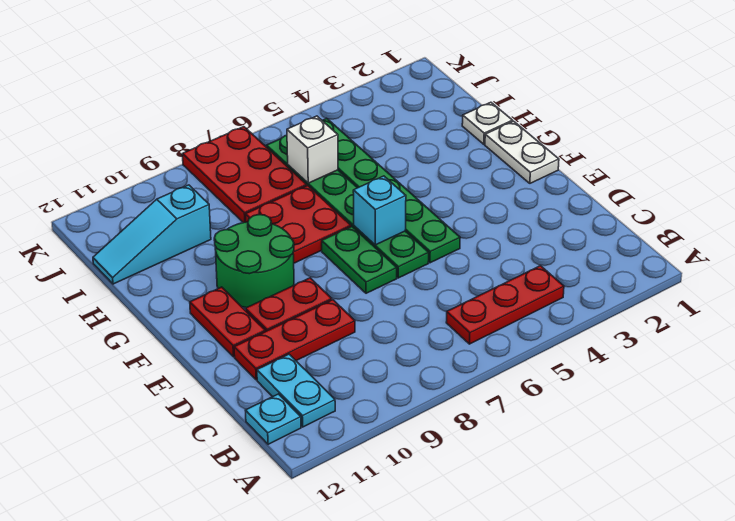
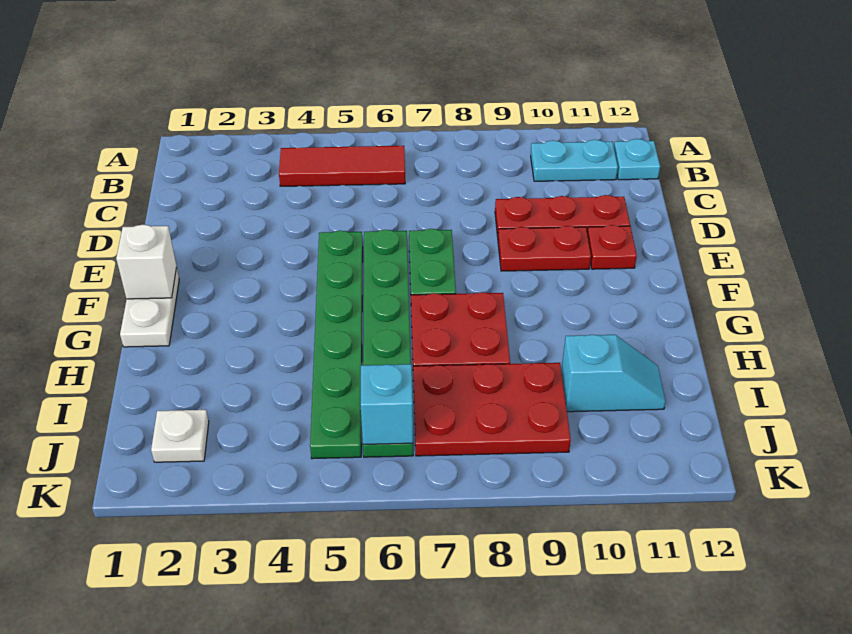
red plate B4:B6 level 1 -> red tile B4:B6 level 1
cyan plate B11:C11 level 1 -> cyan plate B10:B11 level 1
red plate E11:F11 level 1 -> red plate E11 level 1
cyan brick F6 level 2 -> cyan brick J6 level 2
green round brick F9:G10 level 1 -> none
white plate H1 level 1 -> white plate J2 level 1
white brick I6 level 2 -> white brick F1 level 2
red plate I7:K8 level 1 -> red plate I7:J9 level 1
cyan slope I10:I12 level 1 top 10 -> cyan slope I10:I11 level 1 top 10

